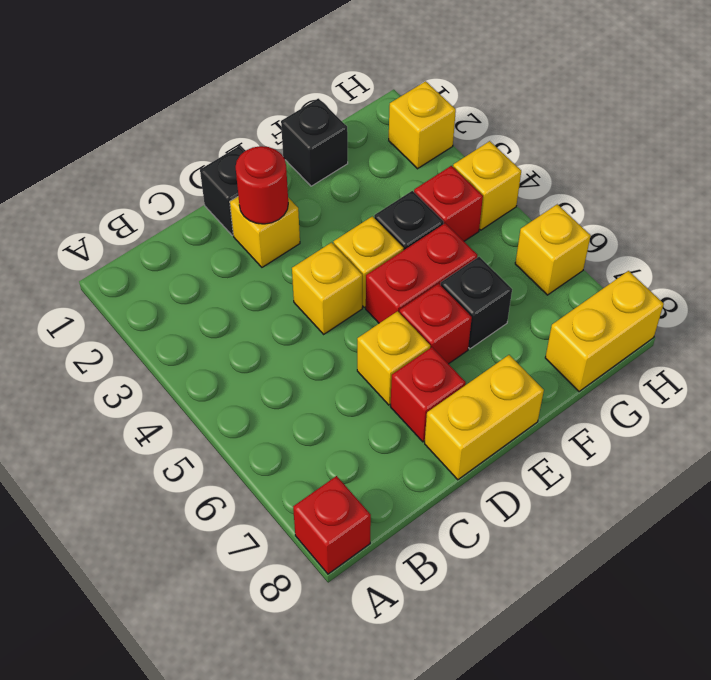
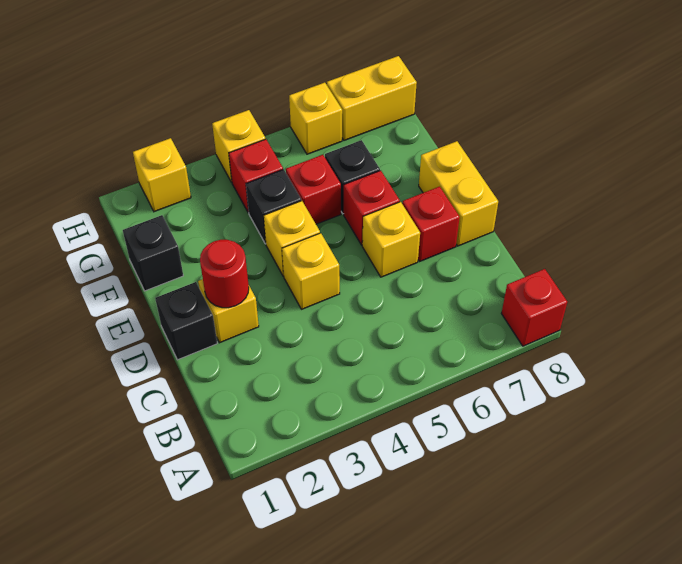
red brick E5:F5 level 1 -> red brick F5 level 1
yellow brick G8:H8 level 1 -> yellow brick H7:H8 level 1

